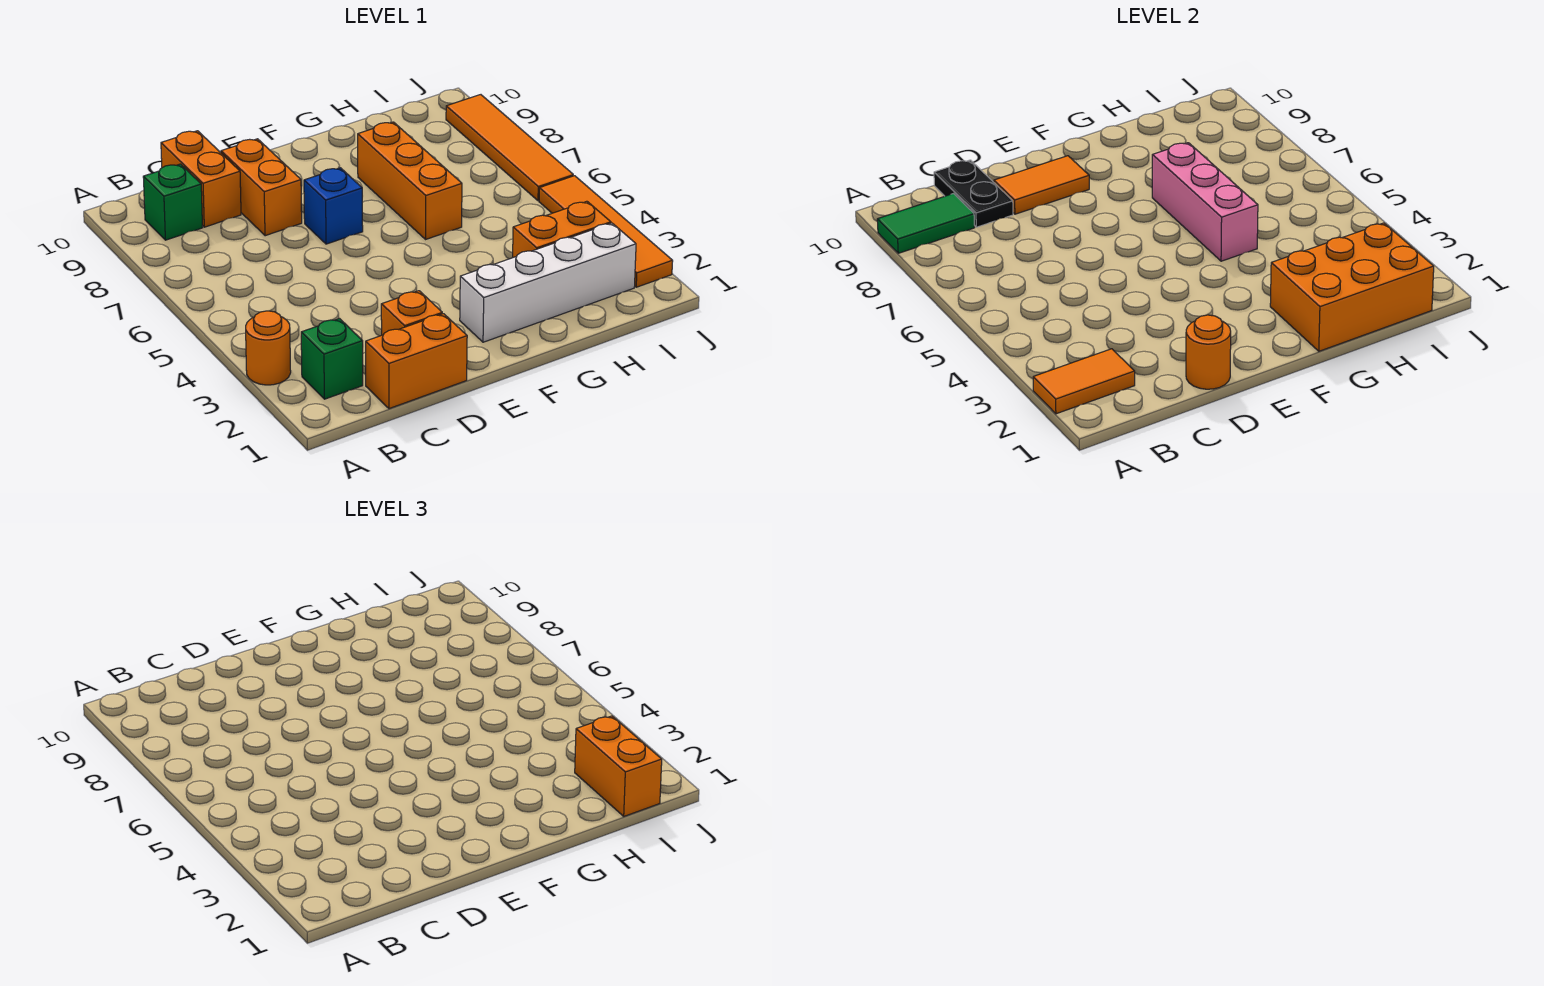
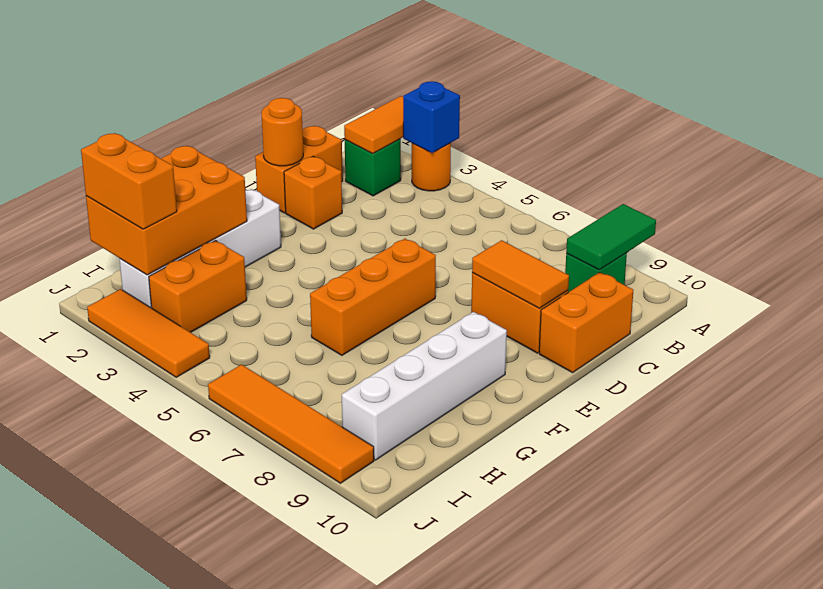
orange brick C9:C10 level 1 -> orange brick C10:D10 level 1
black plate C9:C10 level 2 -> none
orange tile D9:E9 level 2 -> orange tile D8:D9 level 2
blue brick E7 level 1 -> blue brick A3 level 2
none -> white brick F9:I9 level 1
pink brick G5:G7 level 2 -> none
orange brick G6:G8 level 1 -> orange brick E6:G6 level 1
orange tile J2:J5 level 1 -> orange tile J2:J4 level 1

